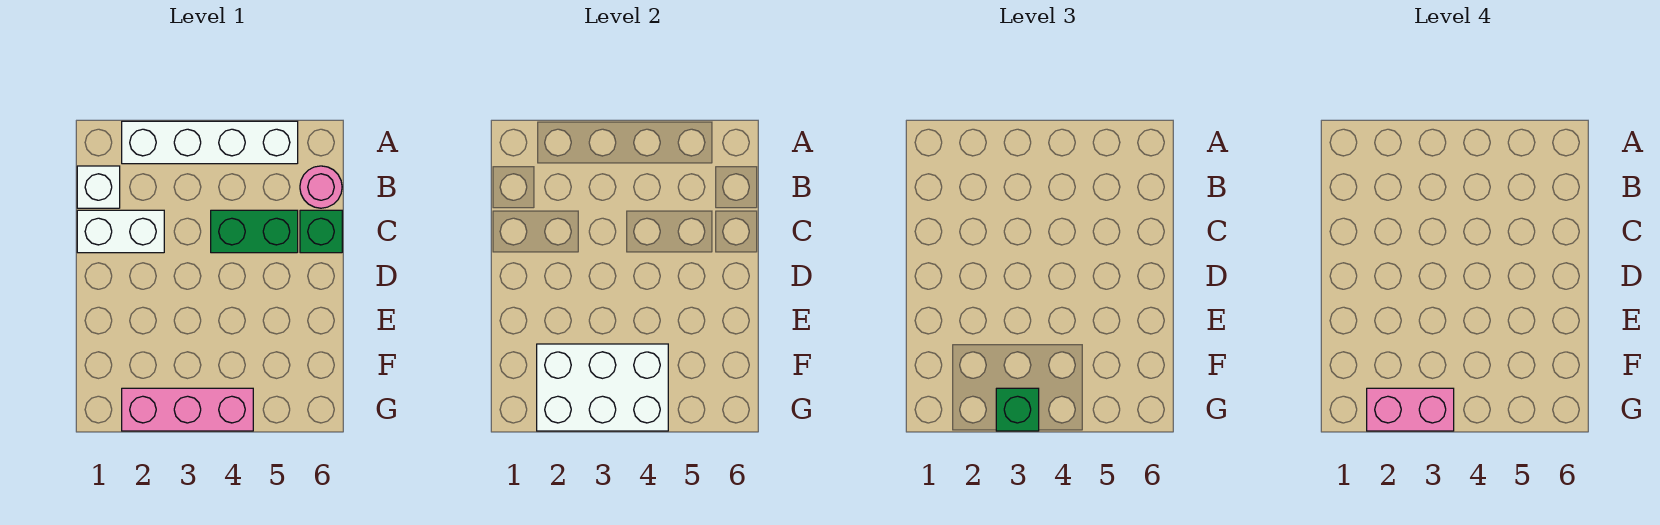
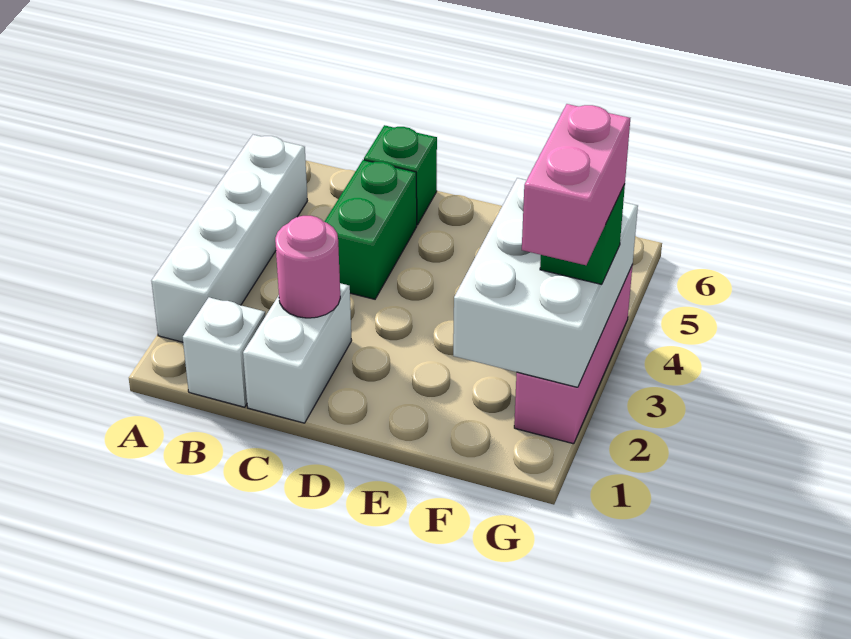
pink round brick B6 level 1 -> pink round brick C2 level 2

